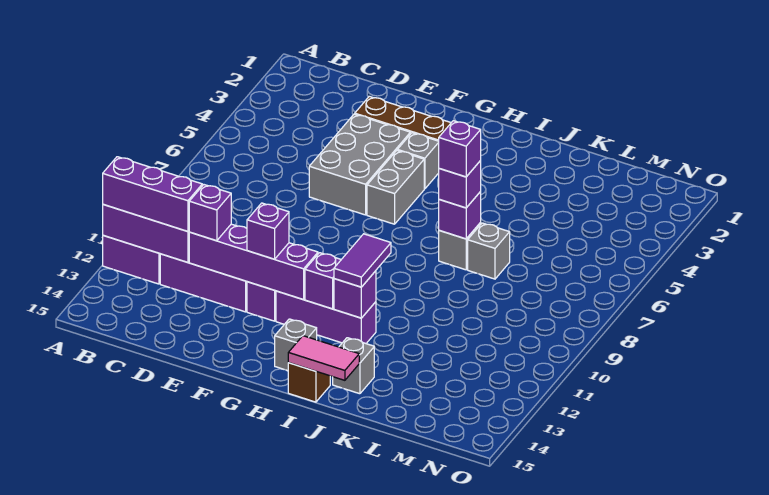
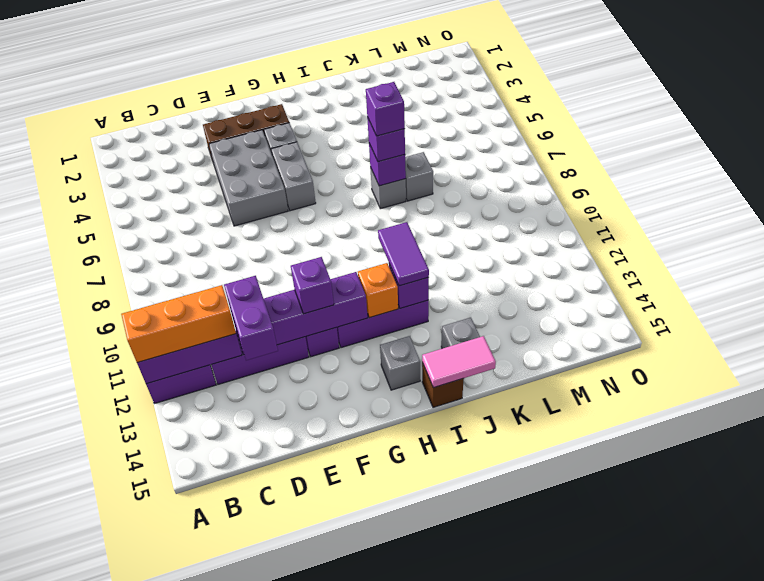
purple brick A12:C12 level 3 -> orange brick A12:C12 level 3
purple brick D12 level 3 -> purple brick D12:D13 level 3
purple brick H12 level 2 -> orange brick H12 level 2

